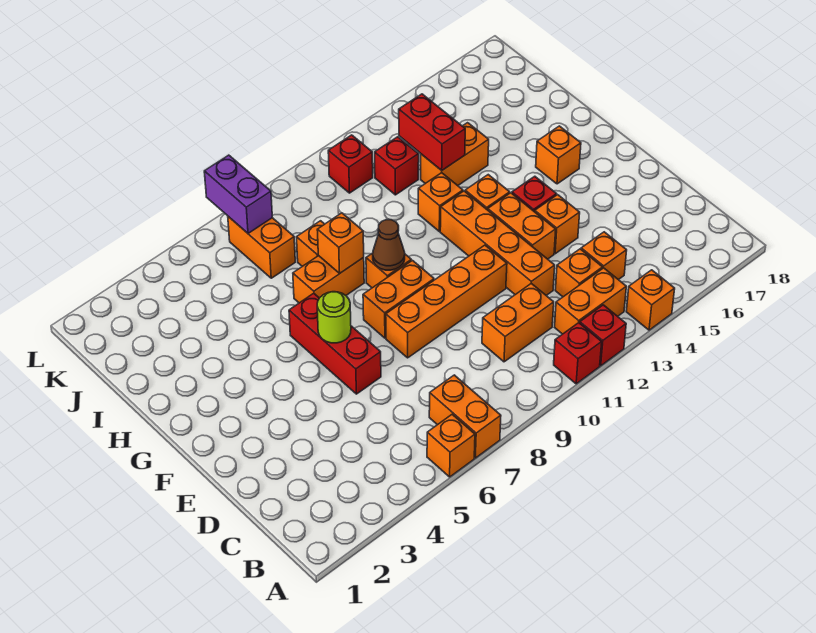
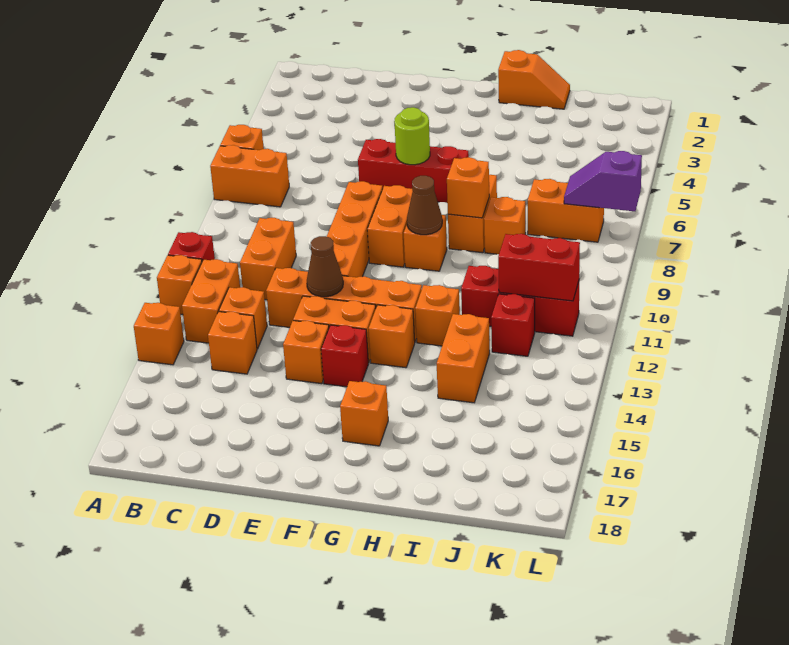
red brick A12 level 1 -> orange brick A12 level 1
none -> brown cone E12 level 2
none -> orange slope H1:I1 level 1 top H
red brick I13:J13 level 2 -> red brick J11:K11 level 2
purple brick K7:L7 level 2 -> purple slope K7:L7 level 2 top L
red brick K11 level 1 -> red brick I11:K11 level 1

